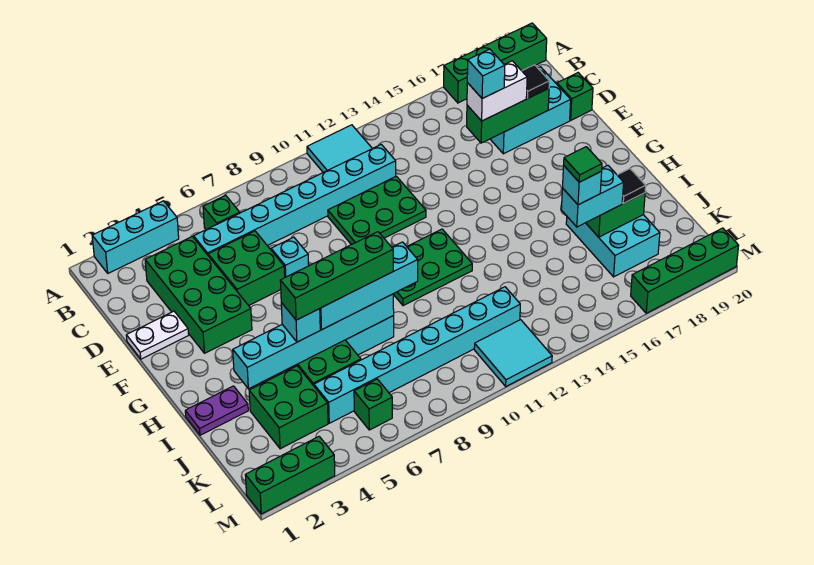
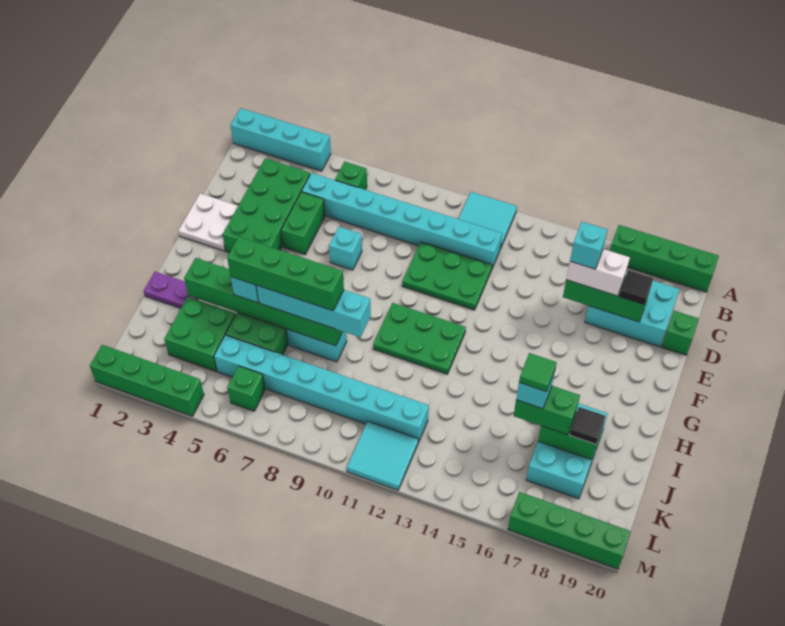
cyan brick A2:A4 level 1 -> cyan brick A1:A4 level 1
green brick D5:E6 level 1 -> green brick D5:E5 level 1
white plate E1:E2 level 1 -> white plate E1:F2 level 1
cyan brick I3:I8 level 2 -> green brick I3:I8 level 2
cyan brick J16:J17 level 3 -> green brick J16:J17 level 3
green brick M1:M3 level 1 -> green brick M1:M4 level 1

